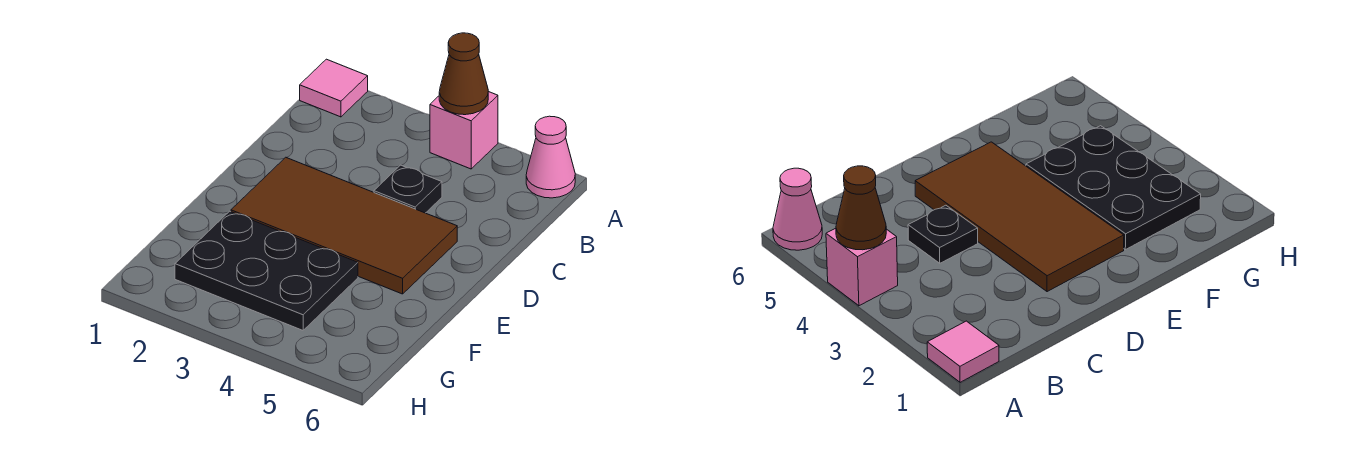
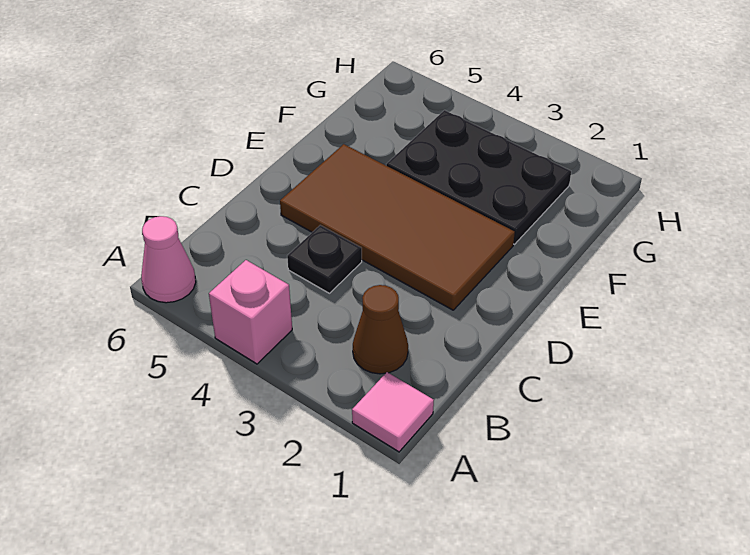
brown cone A4 level 2 -> brown cone B2 level 1

